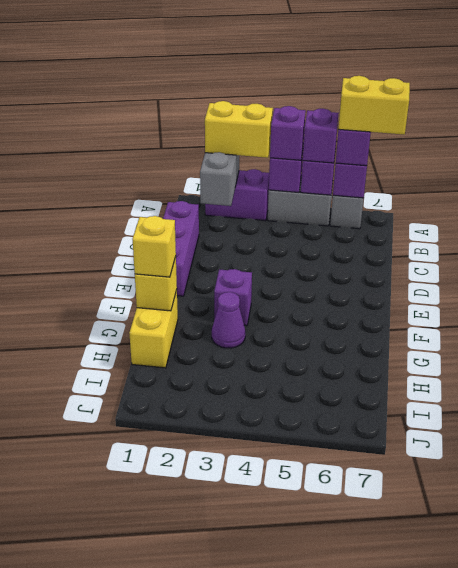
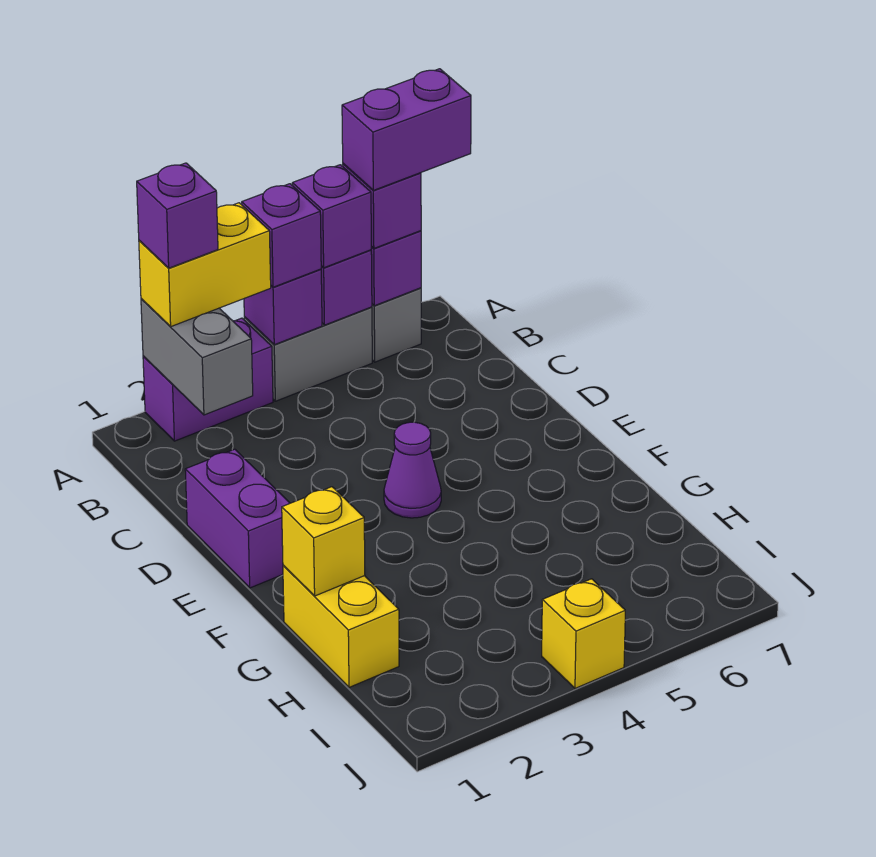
yellow brick A6:A7 level 4 -> purple brick A6:A7 level 4
purple brick C1:E1 level 1 -> purple brick D1:E1 level 1
purple brick F3 level 1 -> purple brick A2 level 4
yellow brick G1 level 3 -> yellow brick J4 level 1
purple cone G3 level 1 -> purple cone E4 level 1

